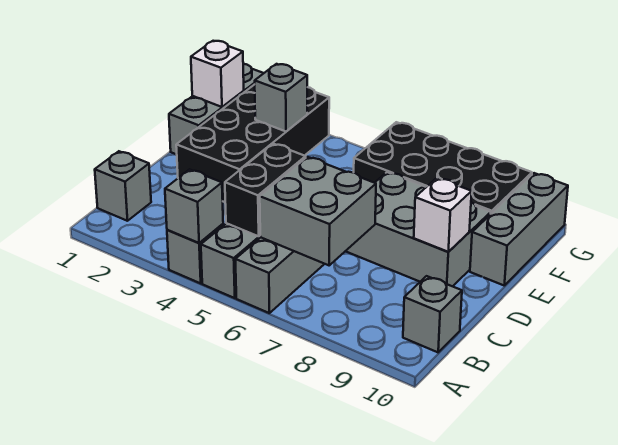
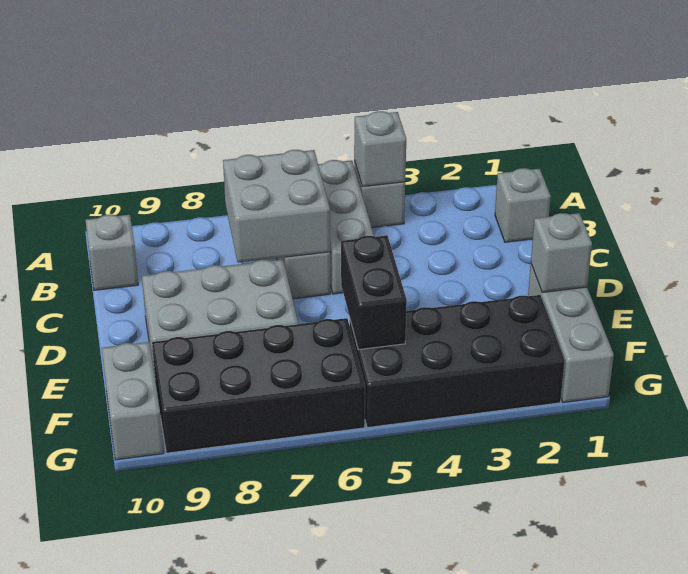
black brick B5:C5 level 2 -> black brick E5:F5 level 2
black brick D2:G3 level 1 -> black brick F2:G5 level 1
white brick D9 level 2 -> none
grey brick E10:G10 level 1 -> grey brick F10:G10 level 1
white brick F1 level 2 -> none
grey brick F3 level 2 -> grey brick E1 level 2

